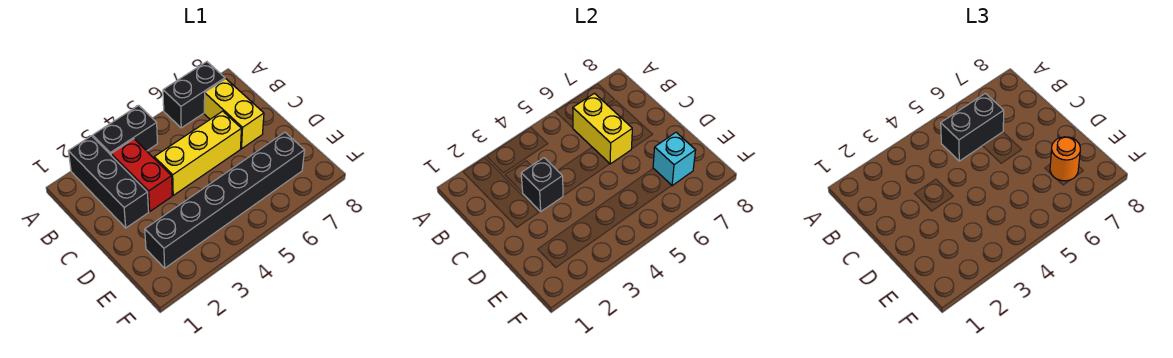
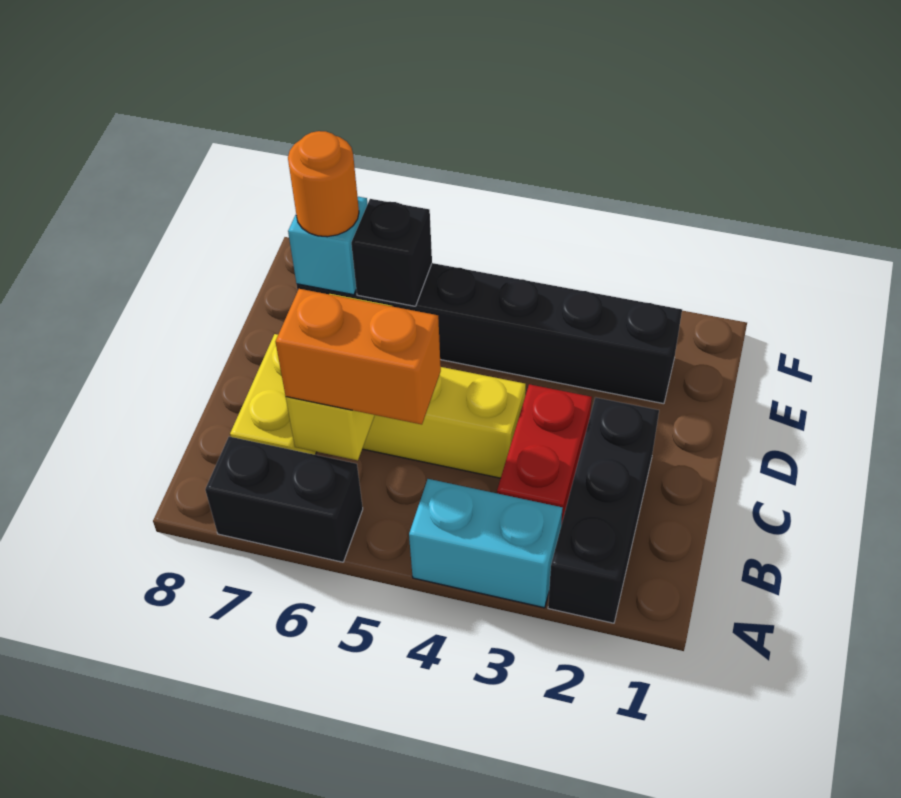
black brick A3:A4 level 1 -> cyan brick A3:A4 level 1
black brick B5:B6 level 3 -> orange brick B5:B6 level 3
black brick C3 level 2 -> black brick E6 level 2

